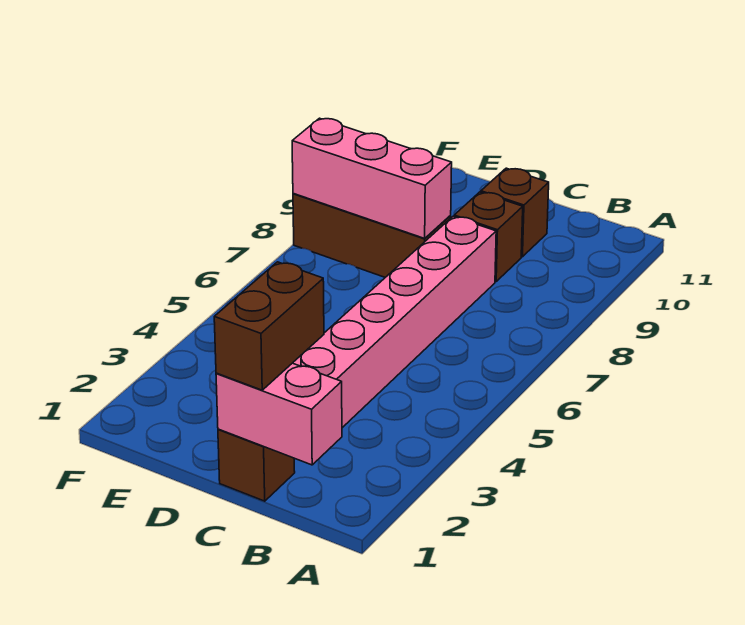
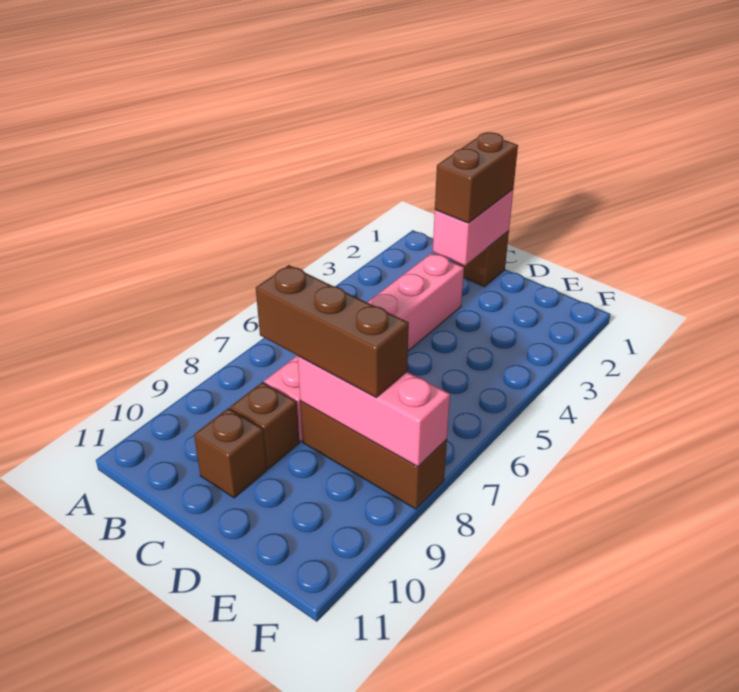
pink brick B1:C1 level 2 -> pink brick C1:C2 level 2
none -> brown brick C8:E8 level 3

